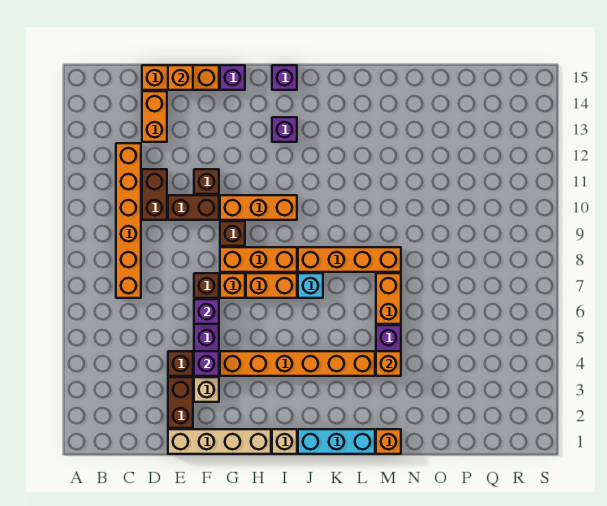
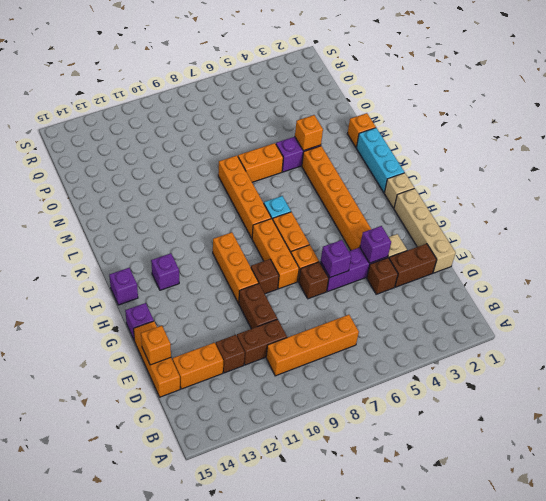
orange brick C7:C12 level 1 -> orange brick C7:C10 level 1
brown brick F11 level 1 -> brown brick D12 level 1

